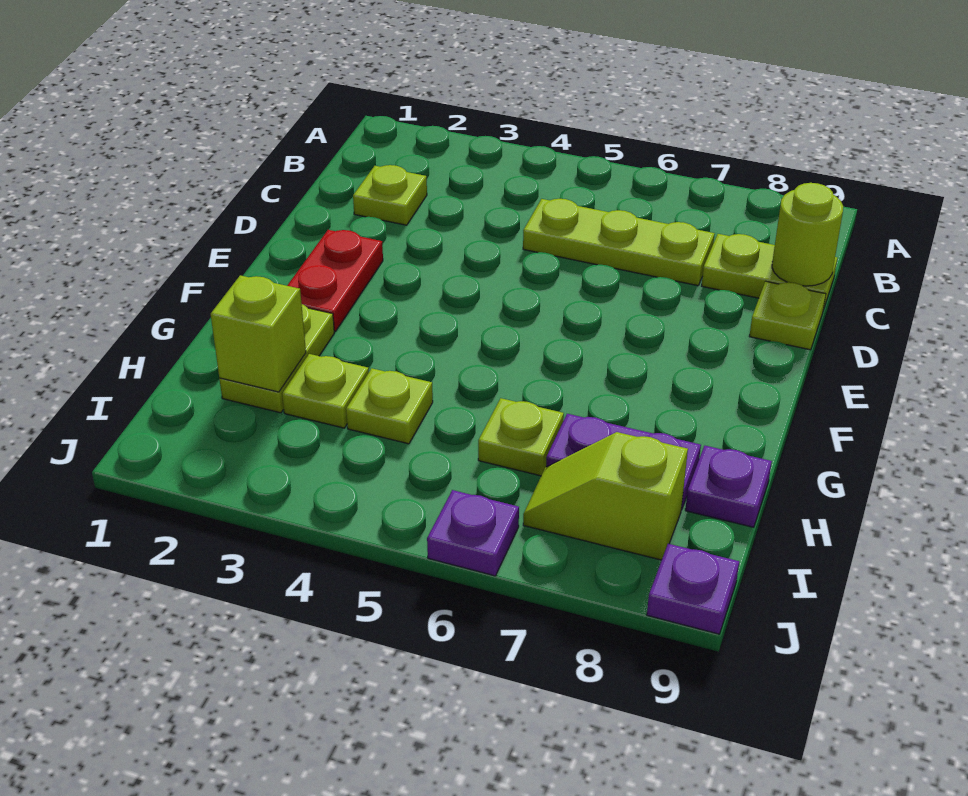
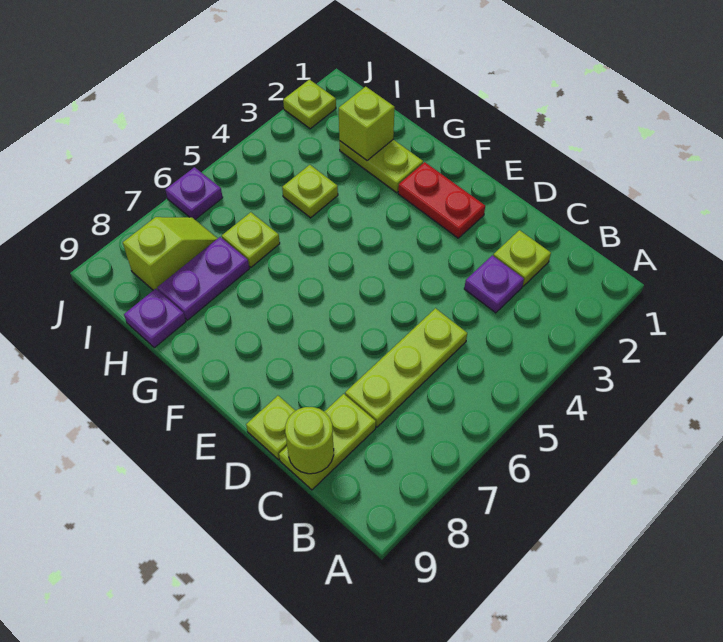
lime plate H3 level 1 -> lime plate J2 level 1
purple plate J9 level 1 -> purple plate C3 level 1

